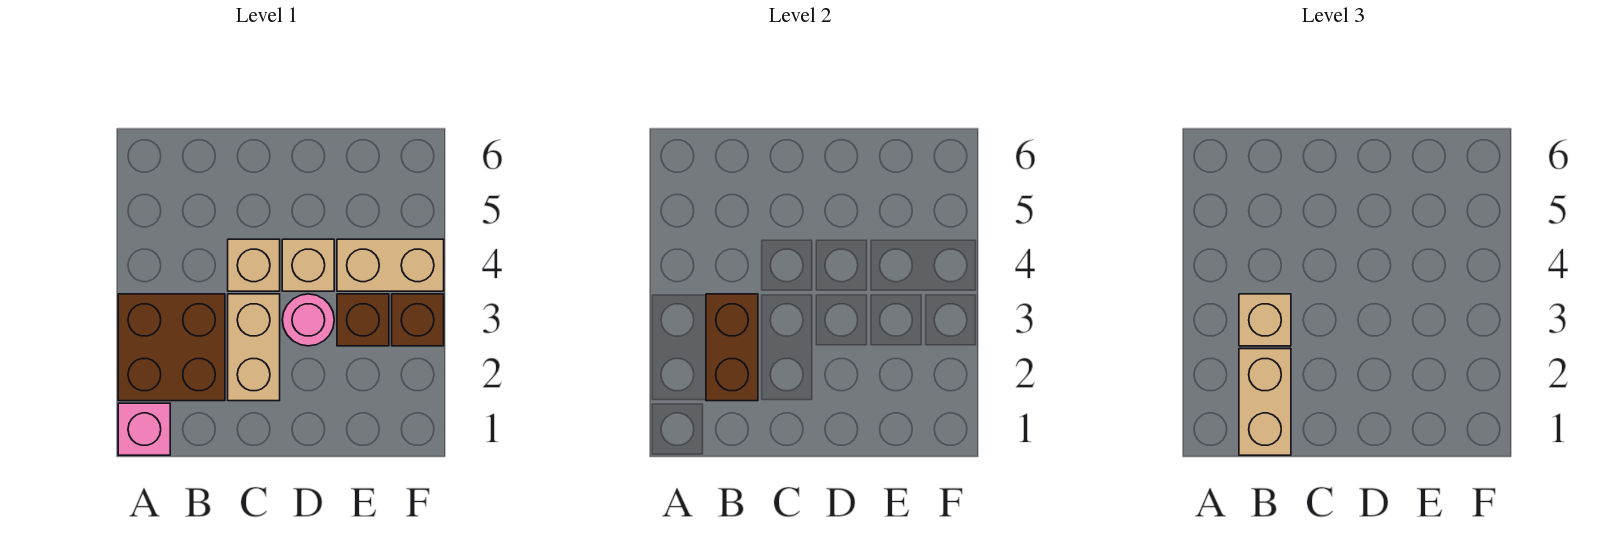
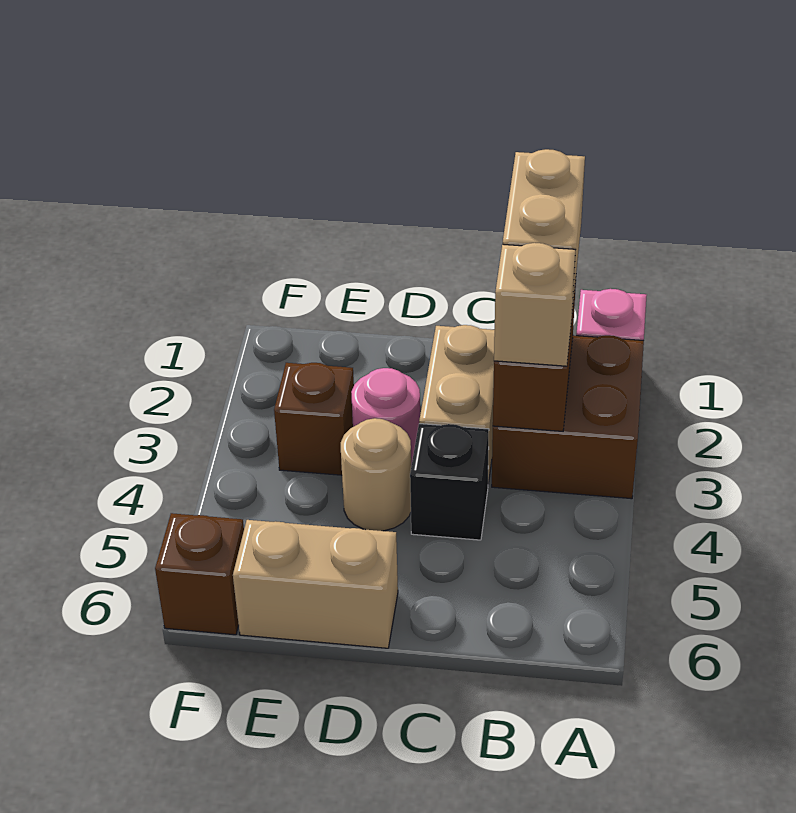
tan brick C4 level 1 -> black brick C4 level 1
tan brick D4 level 1 -> tan round brick D4 level 1
tan brick E4:F4 level 1 -> tan brick D6:E6 level 1
brown brick F3 level 1 -> brown brick F6 level 1

